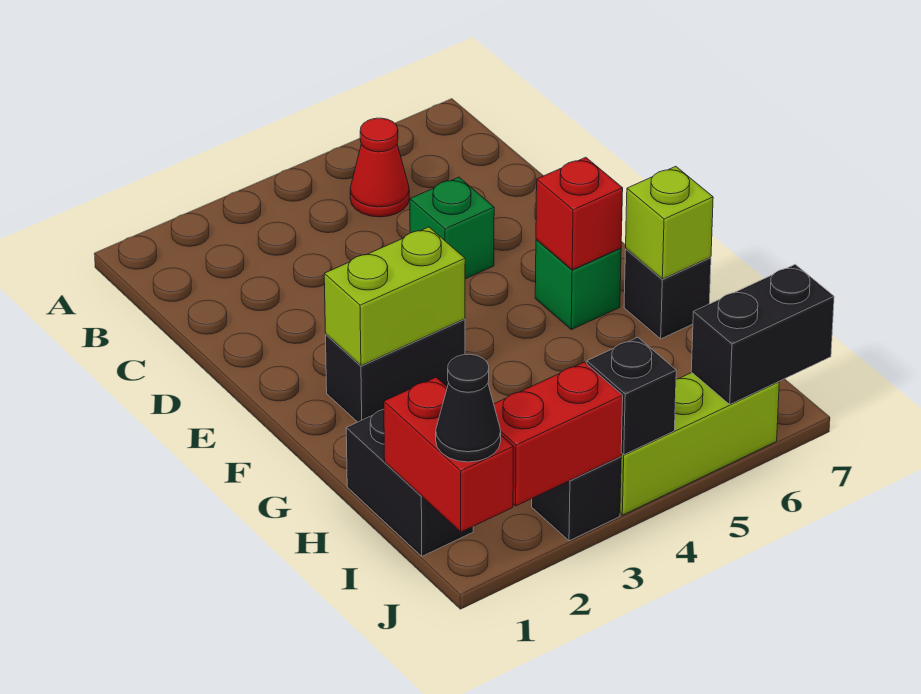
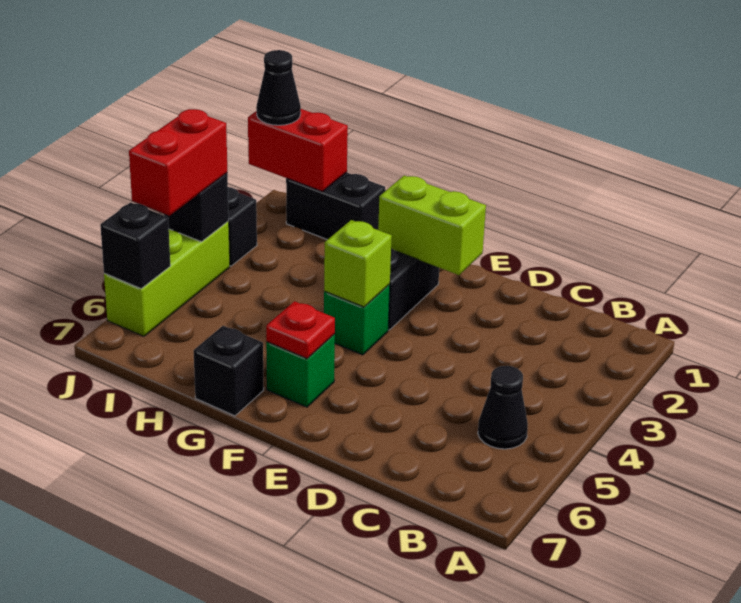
red cone B5 level 1 -> black cone B5 level 1
green brick D5 level 1 -> green brick F4 level 1
lime brick F2:F3 level 2 -> lime brick E2:F2 level 2
red brick F6 level 2 -> red plate F6 level 2
lime brick G7 level 2 -> lime brick F4 level 2
red brick J2:J3 level 2 -> red brick J4:J5 level 3
black brick J6:J7 level 2 -> black brick J6 level 2

